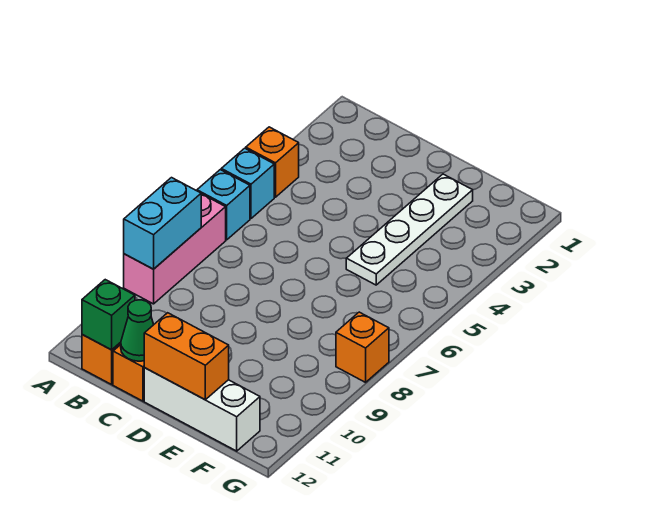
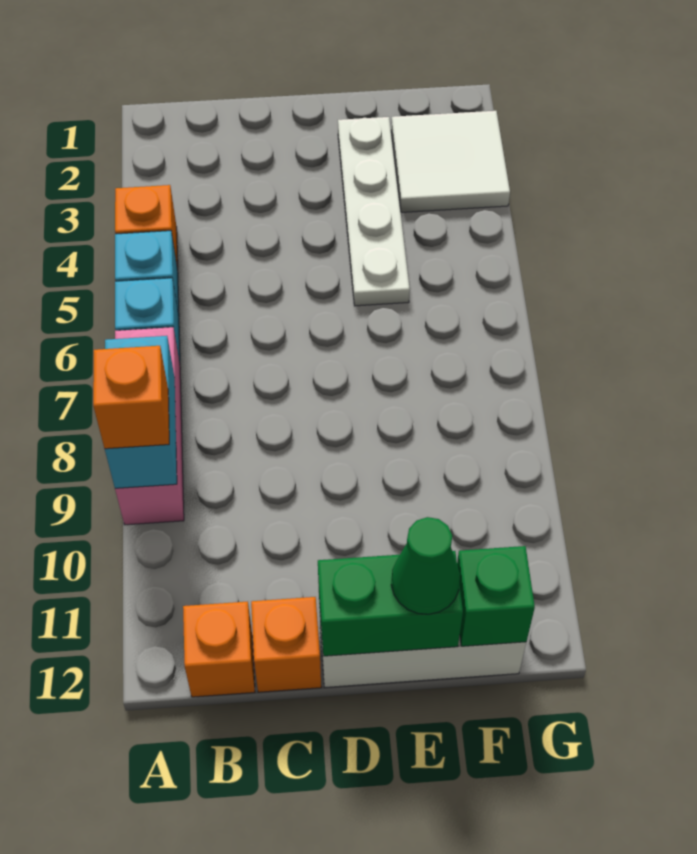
green brick B12 level 2 -> green brick F12 level 2
green cone C12 level 2 -> green cone E12 level 3
orange brick D12:E12 level 2 -> green brick D12:E12 level 2
none -> white tile F2:G3 level 1
orange brick G8 level 1 -> orange brick A9 level 3

